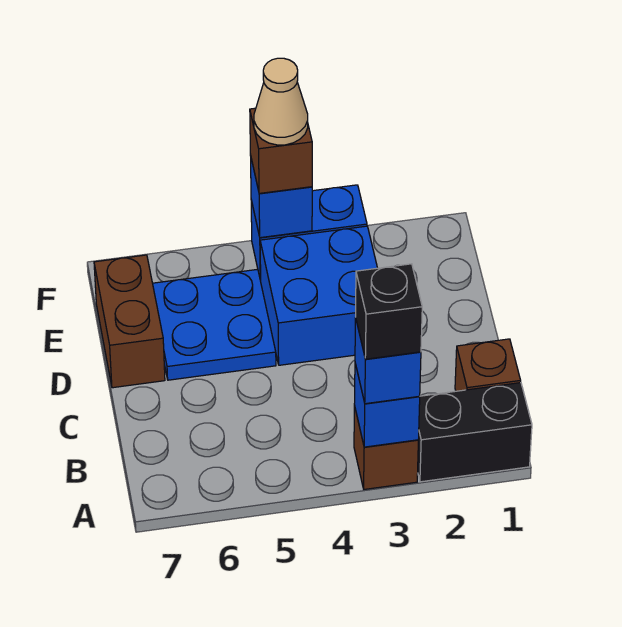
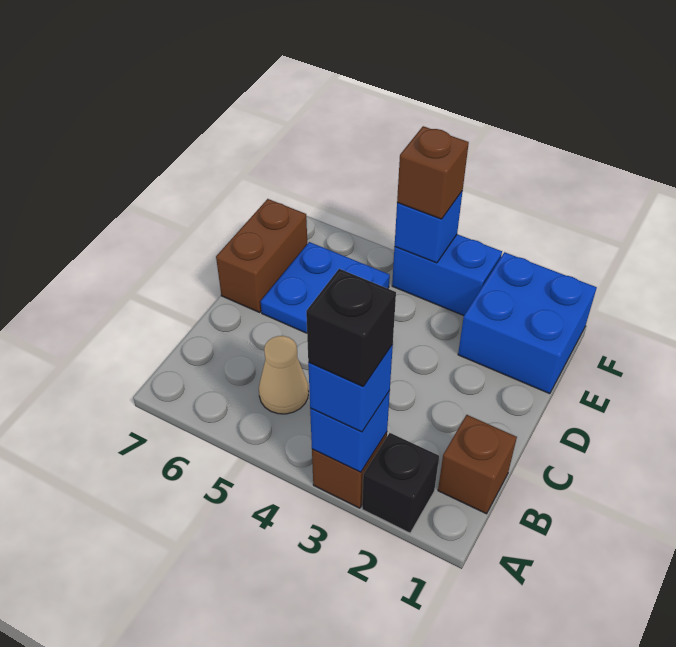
black brick A1:A2 level 1 -> black brick A2 level 1
blue brick D3:E4 level 1 -> blue brick E1:F2 level 1
tan cone F4 level 4 -> tan cone B5 level 1

